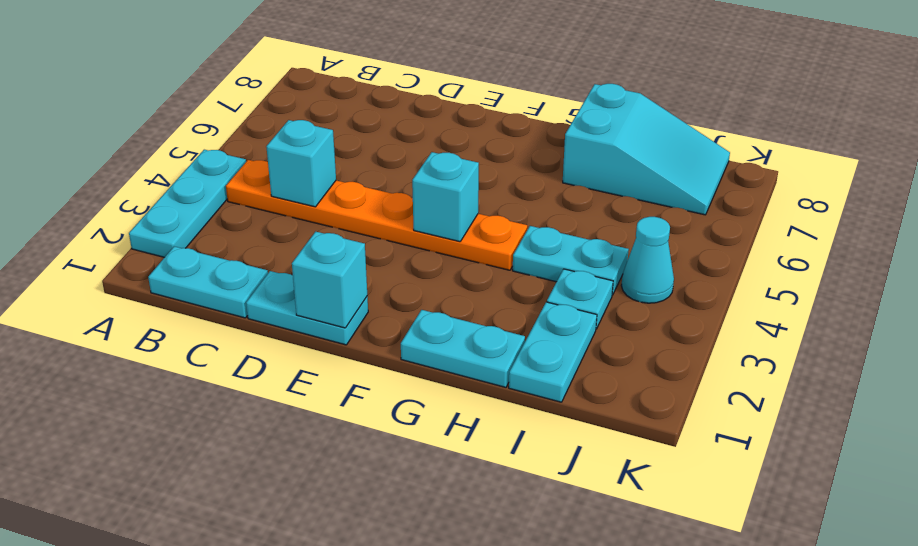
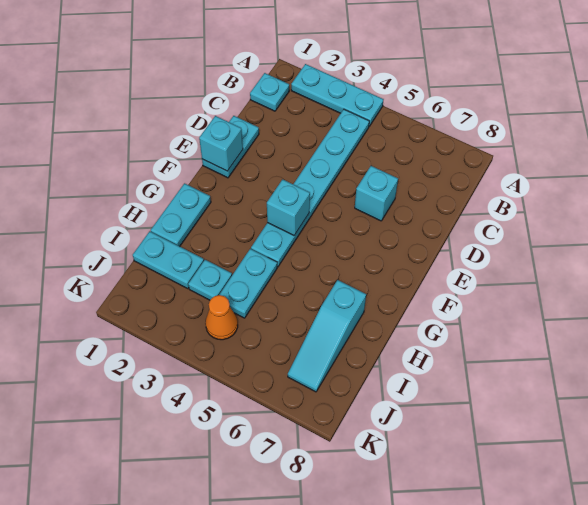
cyan plate B1:C1 level 1 -> cyan plate B1 level 1
orange plate B4:G4 level 1 -> cyan plate B4:G4 level 1
cyan brick C4 level 2 -> cyan brick D6 level 1
cyan slope H7:J8 level 1 top H -> cyan slope H7:J7 level 1 top H
cyan cone J4 level 1 -> orange cone J4 level 1

